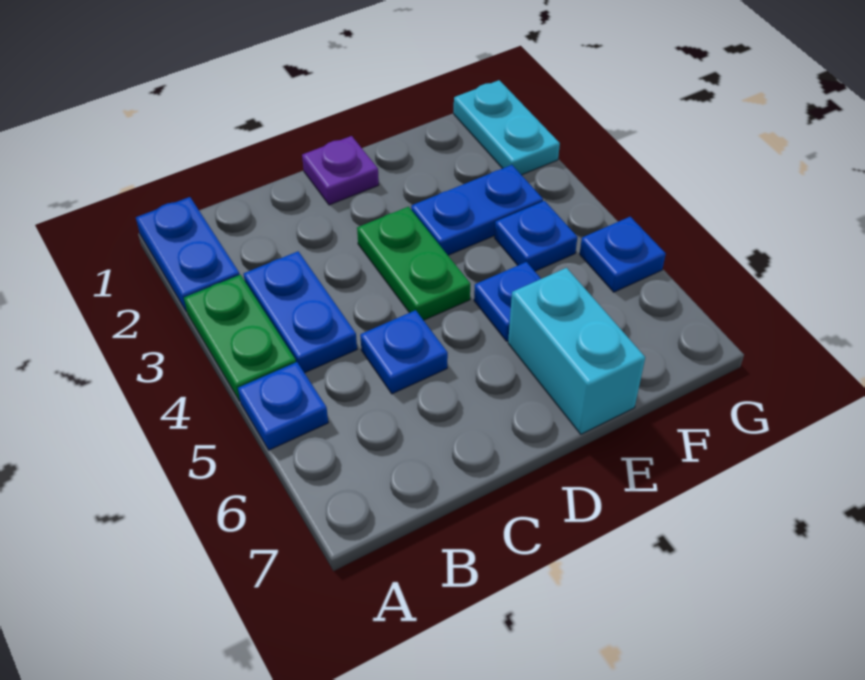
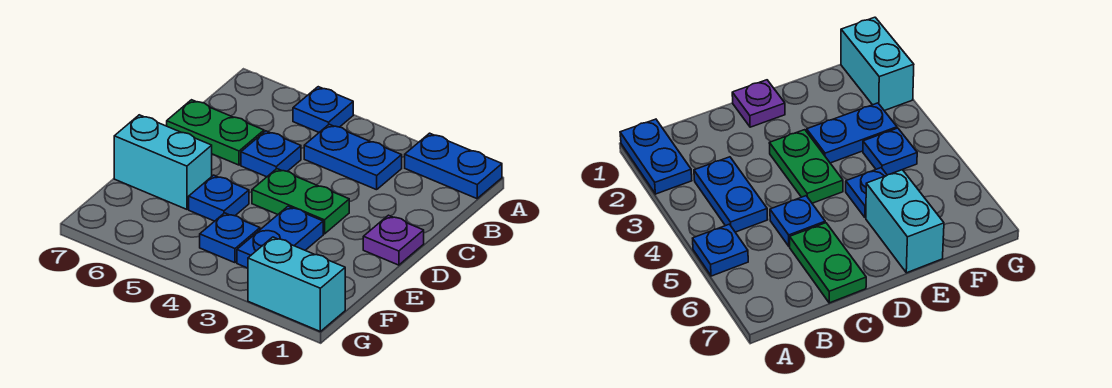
green plate A3:A4 level 1 -> green plate C6:C7 level 1
cyan plate G1:G2 level 1 -> cyan brick G1:G2 level 1
blue plate G5 level 1 -> none

